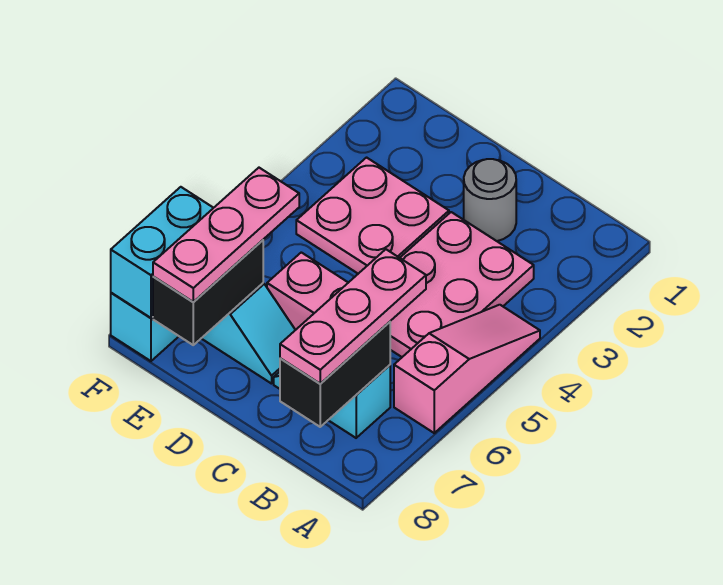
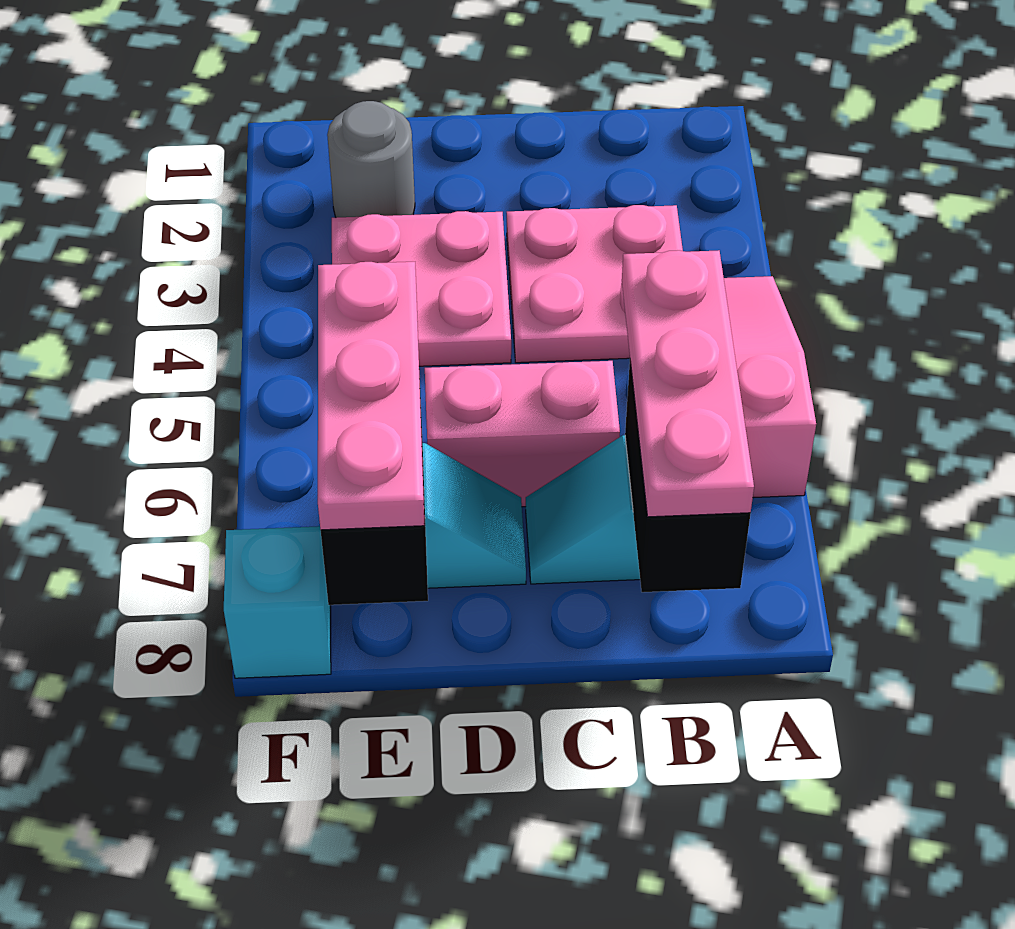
pink plate B3:C5 level 1 -> pink plate B3:C4 level 1
grey round brick C2 level 1 -> grey round brick E2 level 1
cyan brick F7:F8 level 2 -> none

